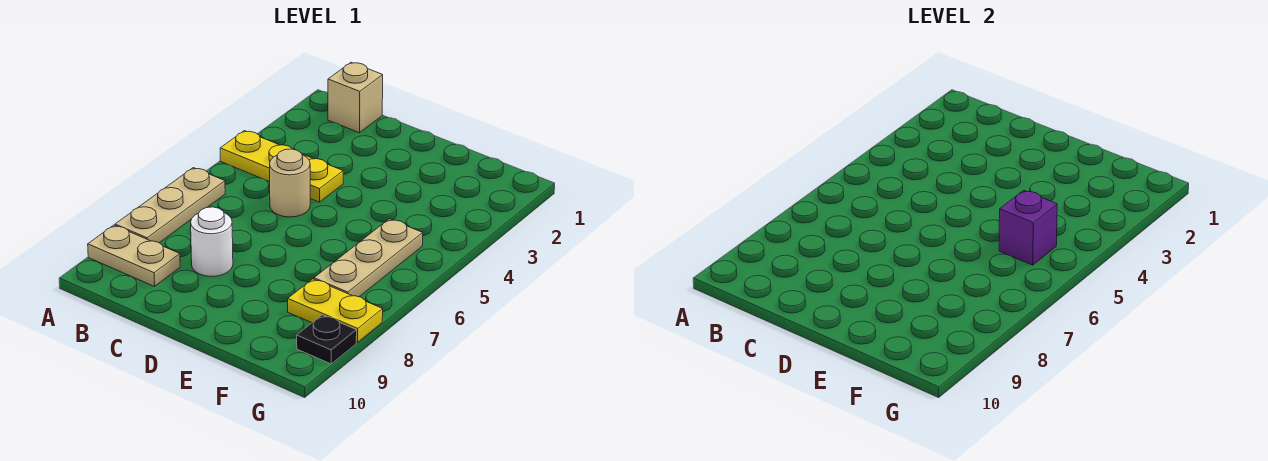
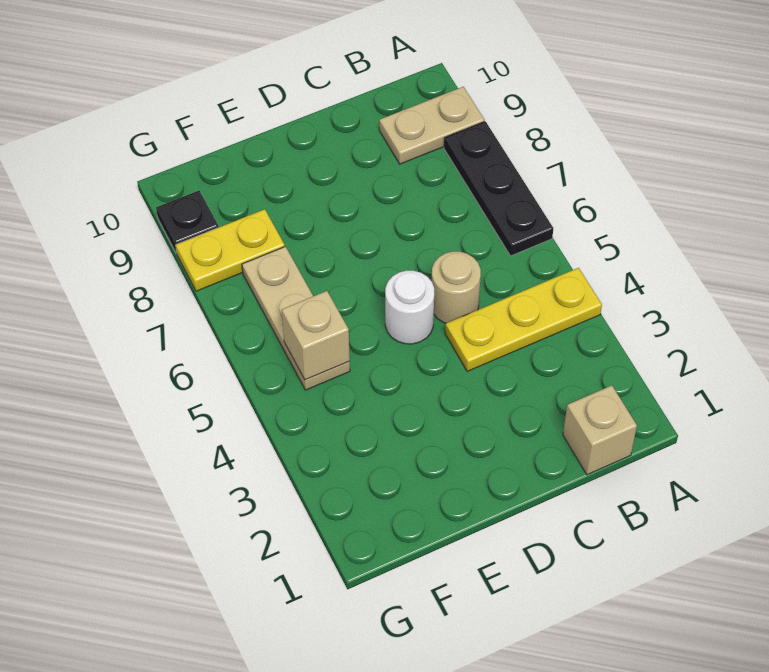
tan plate A6:A8 level 1 -> black plate A6:A8 level 1
white round brick C8 level 1 -> white round brick D5 level 1
purple brick F5 level 2 -> tan brick F5 level 2

